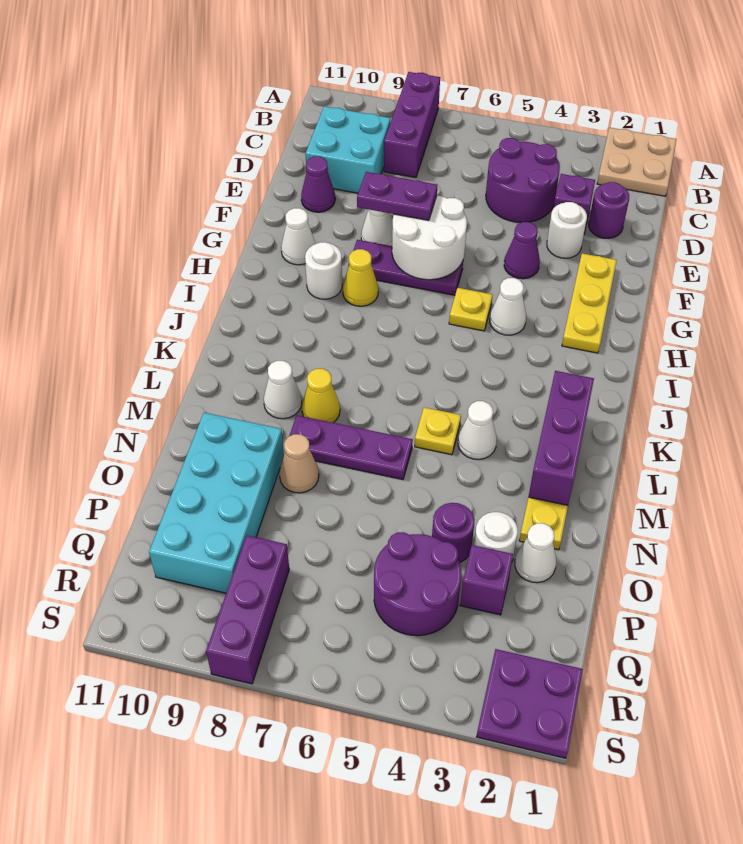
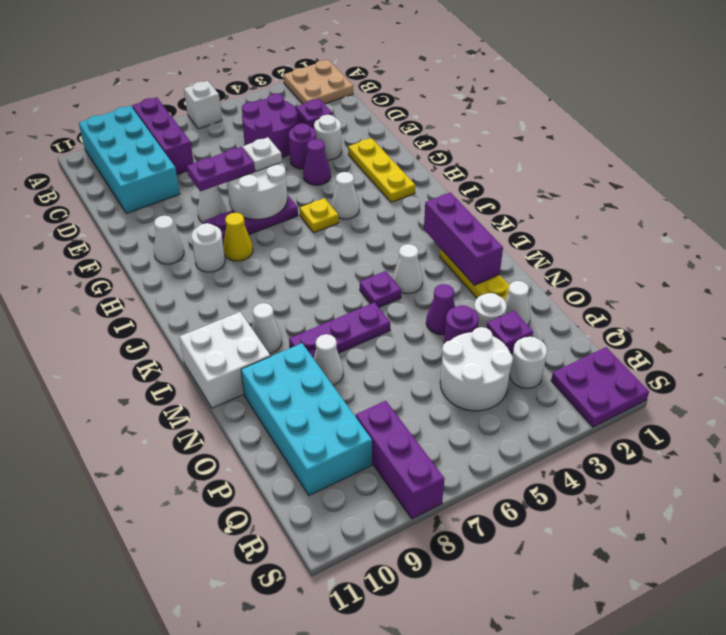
none -> white brick A6 level 1
cyan brick C9:D10 level 1 -> cyan brick A9:D10 level 1
purple round brick D2 level 1 -> purple round brick E4 level 1
purple cone E10 level 1 -> purple cone N4 level 1
none -> white plate F6 level 3
yellow plate L5 level 1 -> purple plate L5 level 1
yellow cone L8 level 1 -> none
none -> white brick L10:M11 level 1
tan cone N8 level 1 -> white cone N8 level 1
purple round brick P4:Q5 level 1 -> white round brick P4:Q5 level 1
none -> white round brick Q3 level 1

